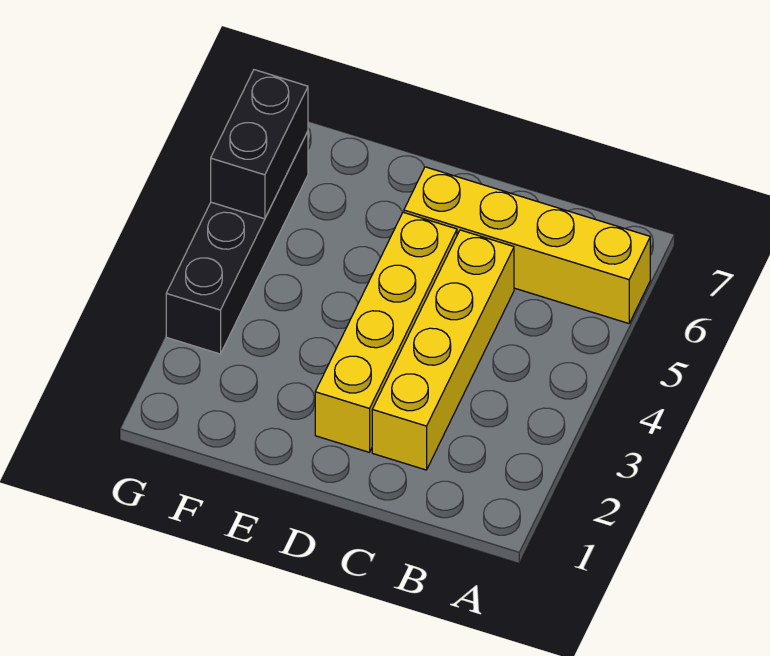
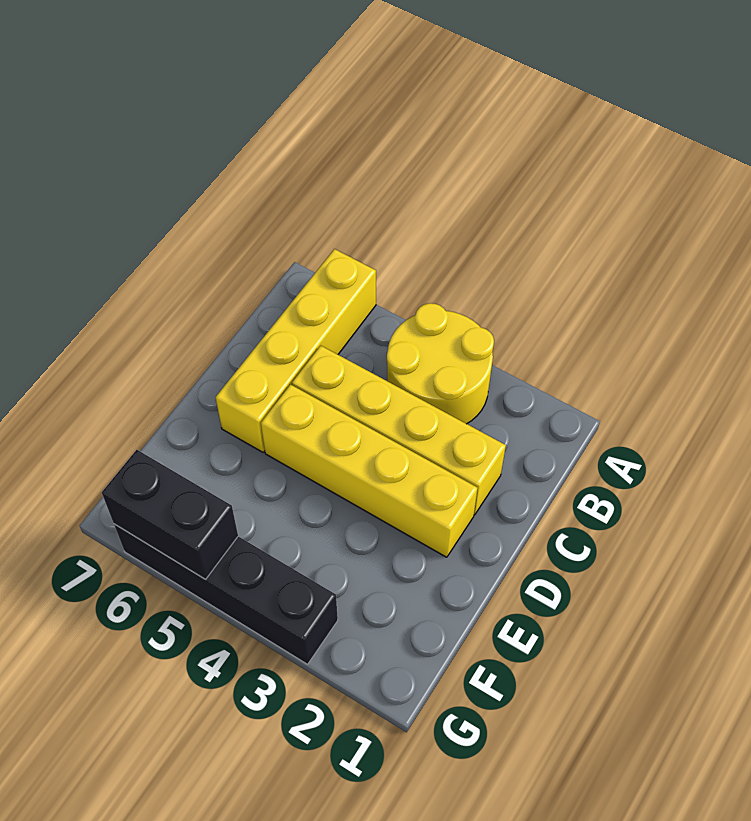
none -> yellow round brick A3:B4 level 1

